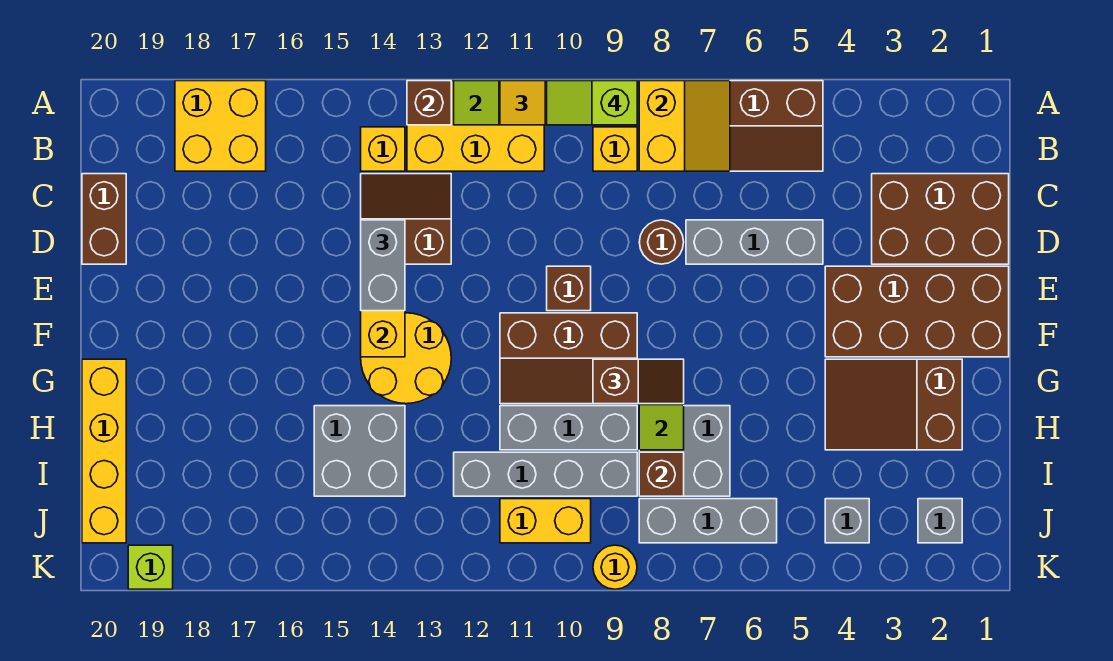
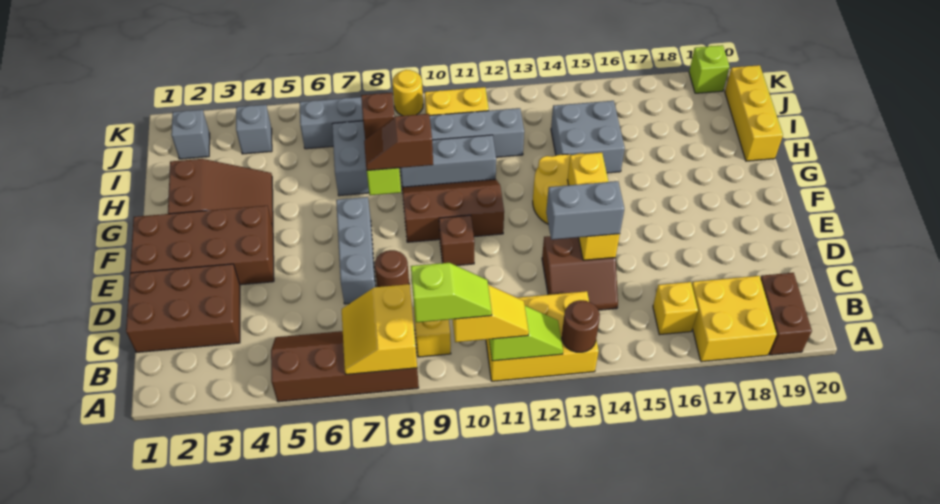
brown brick A13 level 2 -> brown round brick A13 level 2
yellow brick B14 level 1 -> yellow brick B16 level 1
brown brick C20:D20 level 1 -> brown brick A19:B19 level 1
grey brick D5:D7 level 1 -> grey brick D7:F7 level 1
grey brick D14:E14 level 3 -> grey brick D13:D14 level 3
yellow brick G20:J20 level 1 -> yellow brick H20:J20 level 1

